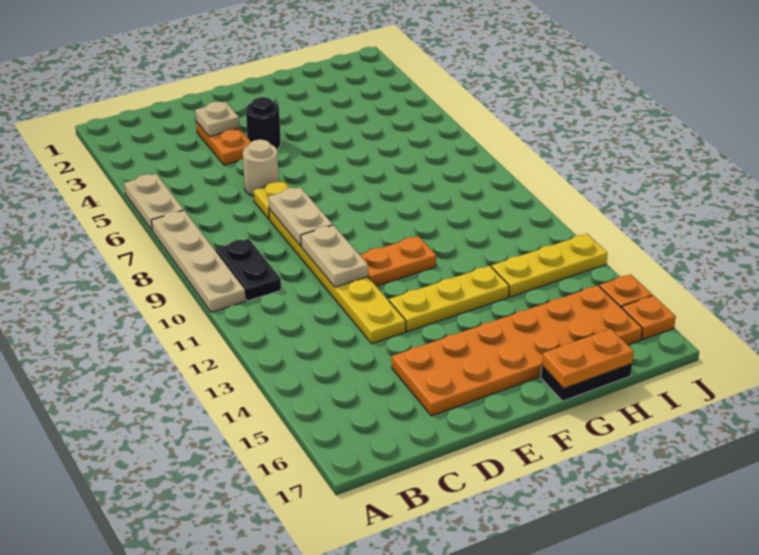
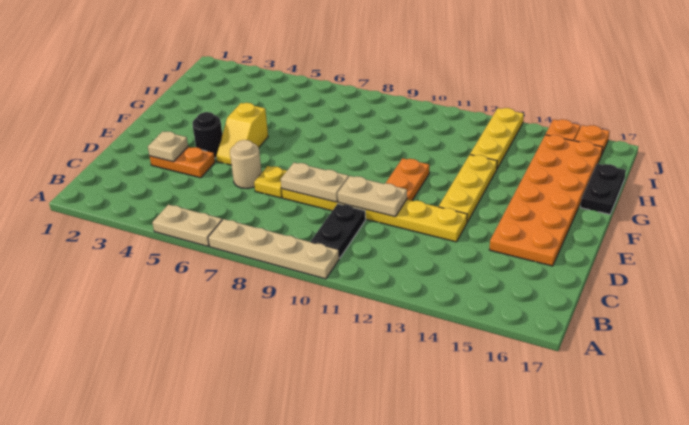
black plate B9:B10 level 1 -> black plate B10:C10 level 1
none -> yellow slope E5:F5 level 1 top F
orange plate G17:H17 level 2 -> none

